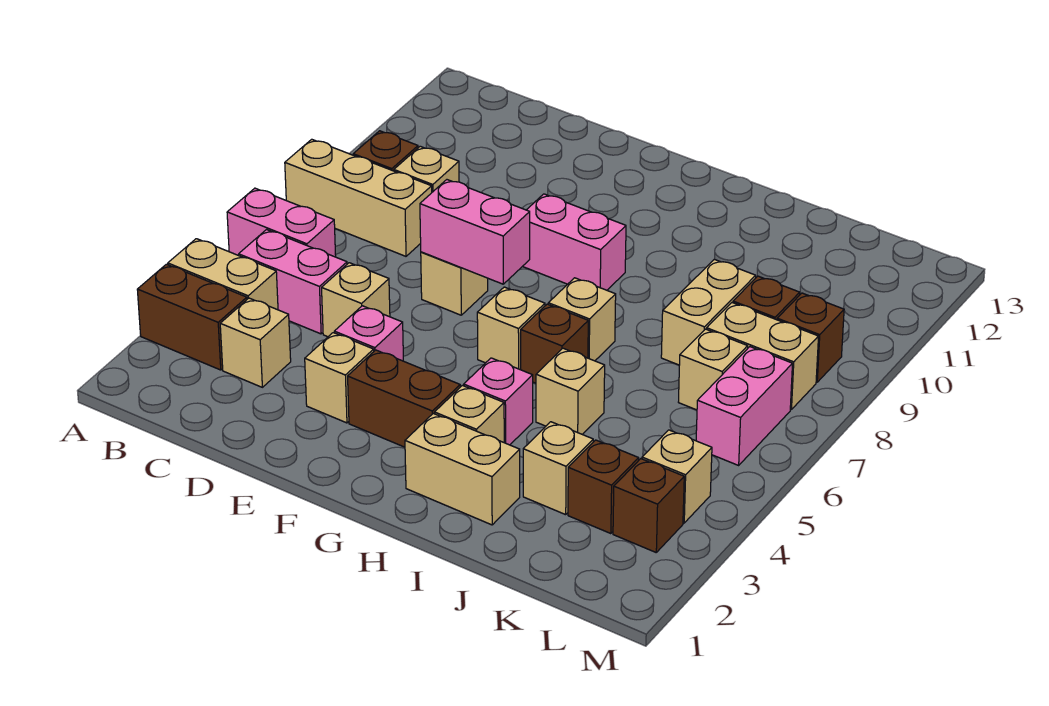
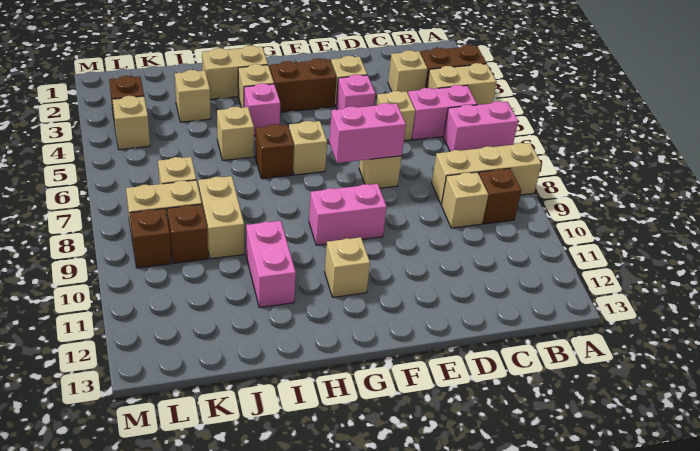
tan brick H7 level 1 -> tan brick G11 level 1
brown brick K3 level 1 -> none
pink brick L6:L7 level 1 -> pink brick I10:I11 level 1

